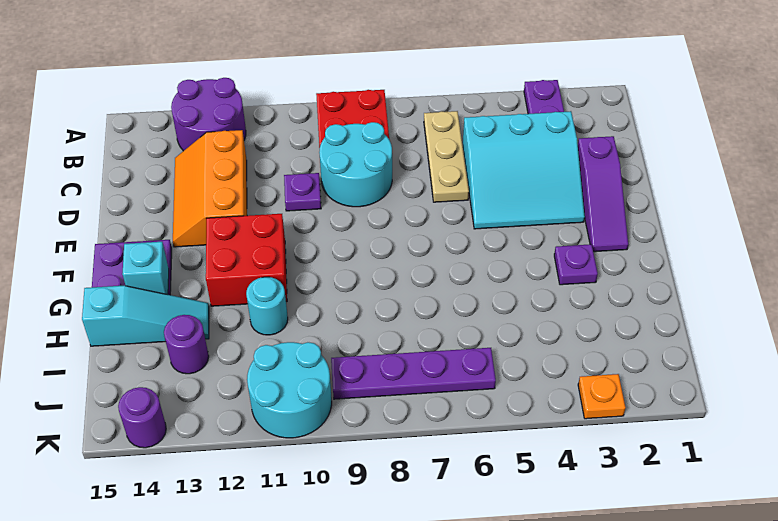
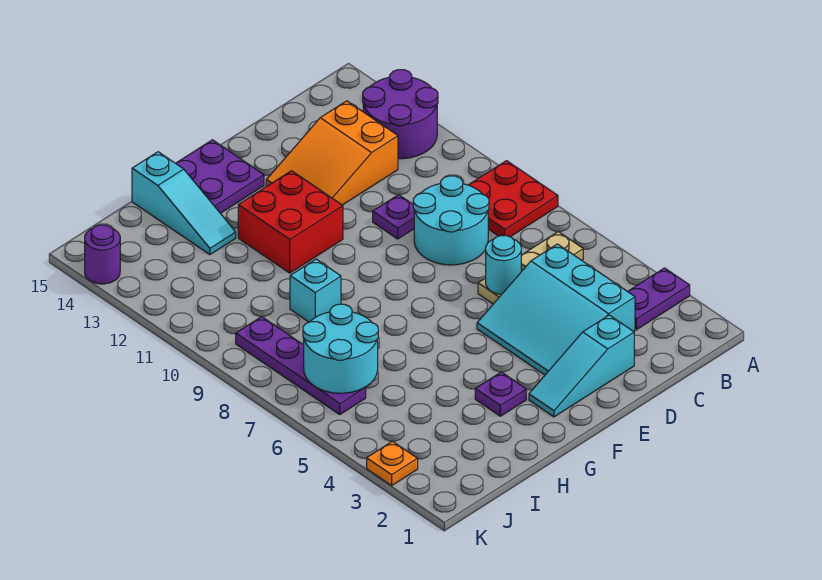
orange slope C12:E13 level 1 top 12 -> orange slope C12:E13 level 1 top C
purple slope D2:F2 level 1 top D -> cyan slope D2:F2 level 1 top D
cyan brick G14 level 2 -> cyan brick H9 level 1
cyan round brick H11 level 1 -> cyan round brick D6 level 2
purple round brick I13 level 1 -> none
cyan round brick J10:K11 level 1 -> cyan round brick I6:J7 level 2

